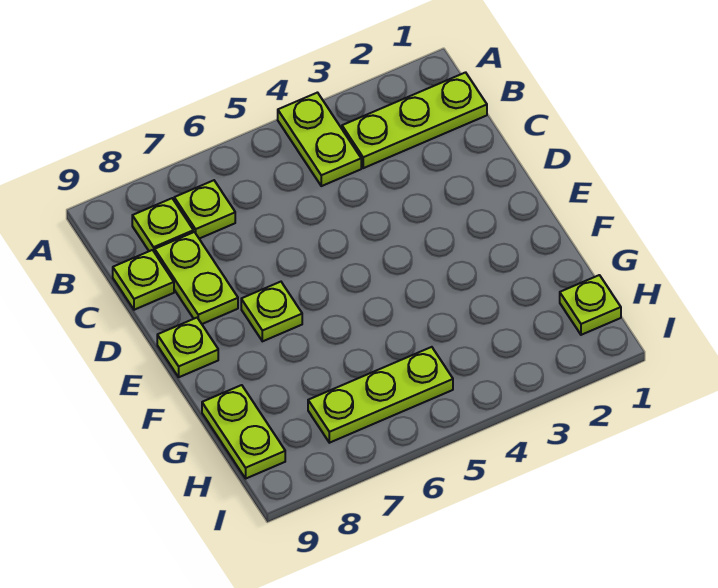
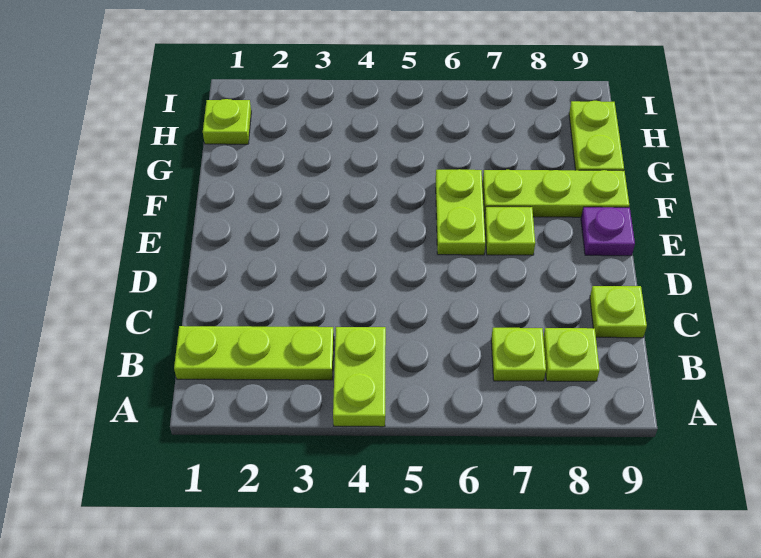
lime plate C8:D8 level 1 -> lime plate E6:F6 level 1
lime plate E9 level 1 -> purple plate E9 level 1
lime plate H5:H7 level 1 -> lime plate F7:F9 level 1

